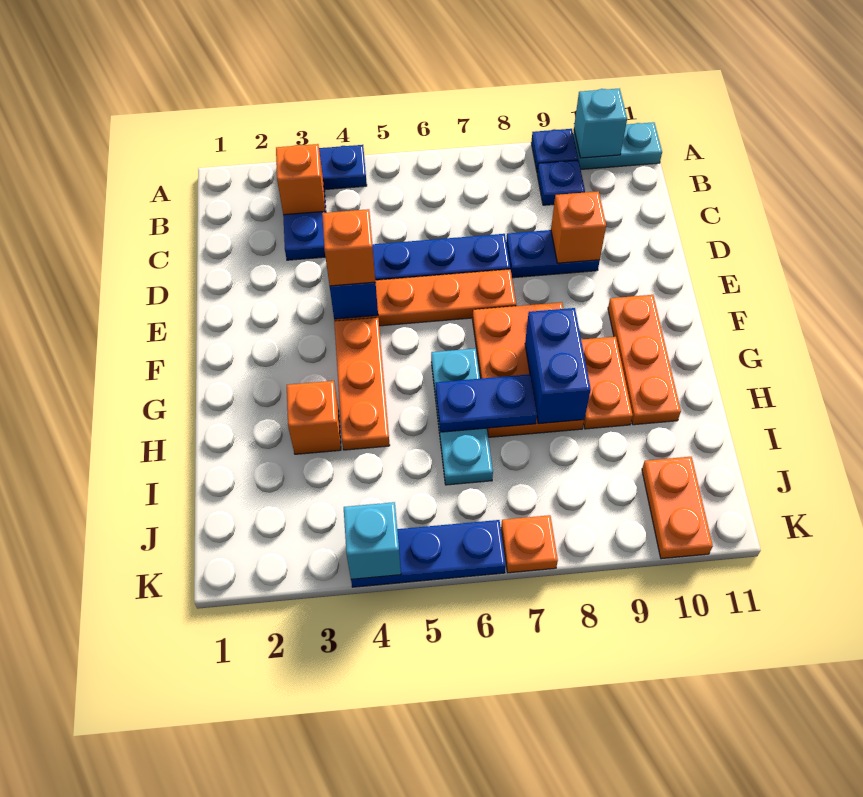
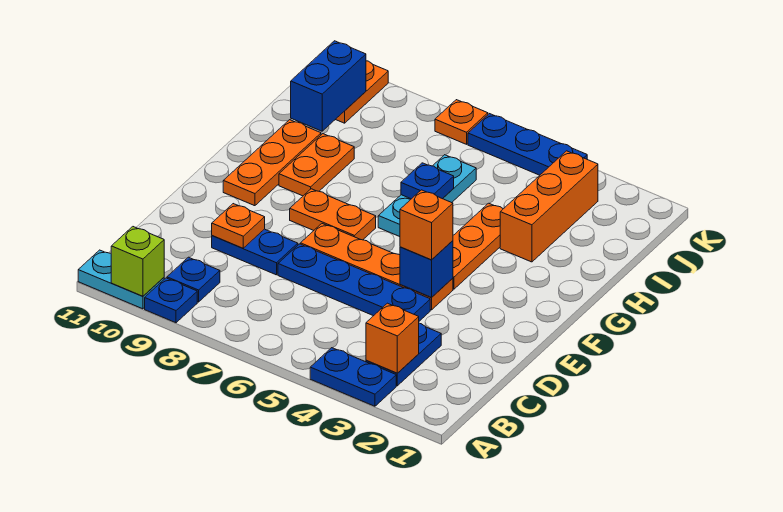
cyan brick A10 level 2 -> lime brick A10 level 2
orange brick D9 level 2 -> orange plate D9 level 2
orange plate F7:H8 level 1 -> orange plate F7:F8 level 1
blue brick G8:H8 level 2 -> blue brick I10:J10 level 2
orange brick H3 level 1 -> orange brick H3:J3 level 1
blue plate H6:H7 level 2 -> blue plate H6 level 2
cyan brick K4 level 2 -> none

